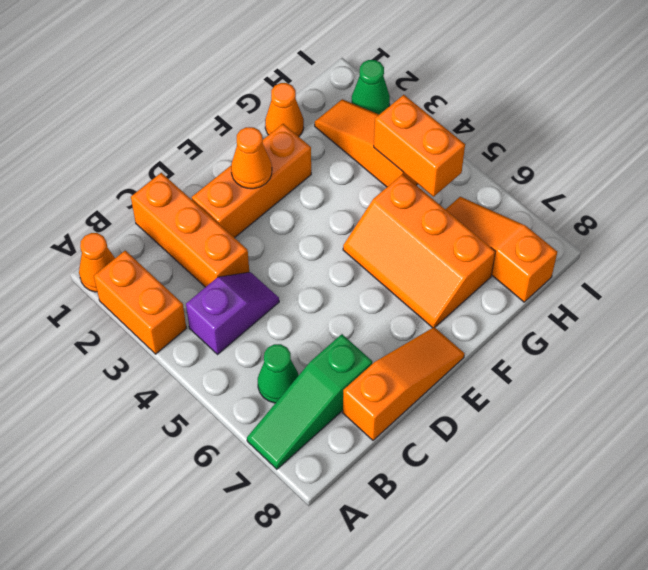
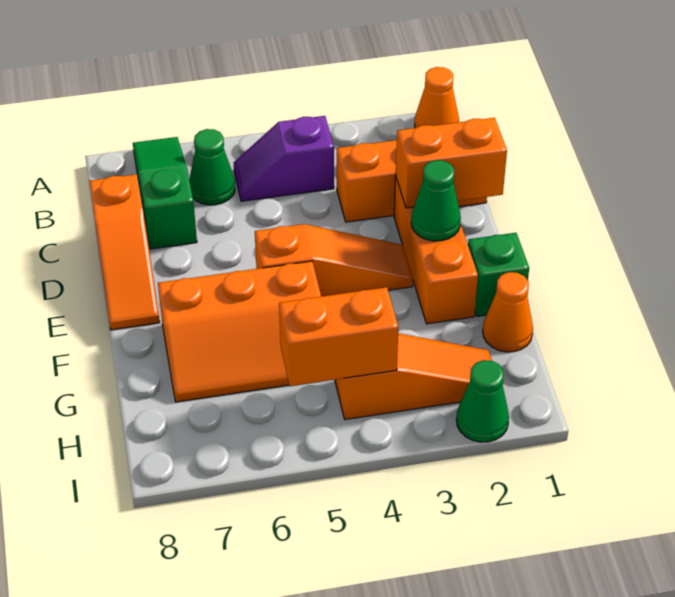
orange brick A2:A3 level 1 -> orange brick D1:D2 level 2
purple slope B4:C4 level 1 top B -> purple slope B4:B5 level 1 top 4
orange cone E2 level 2 -> green cone E2 level 2
none -> green brick F1 level 1
orange slope F5:G7 level 1 top G -> orange slope F5:G7 level 1 top F
orange slope H6:H8 level 1 top 8 -> orange slope E3:E5 level 1 top 5

